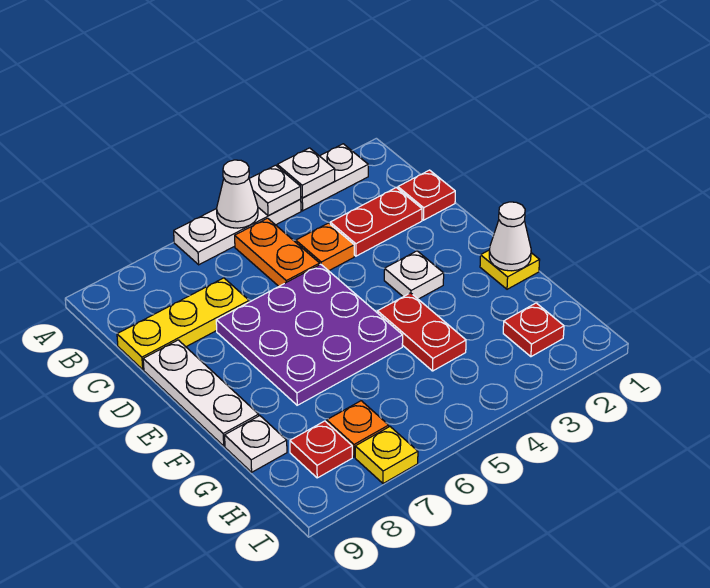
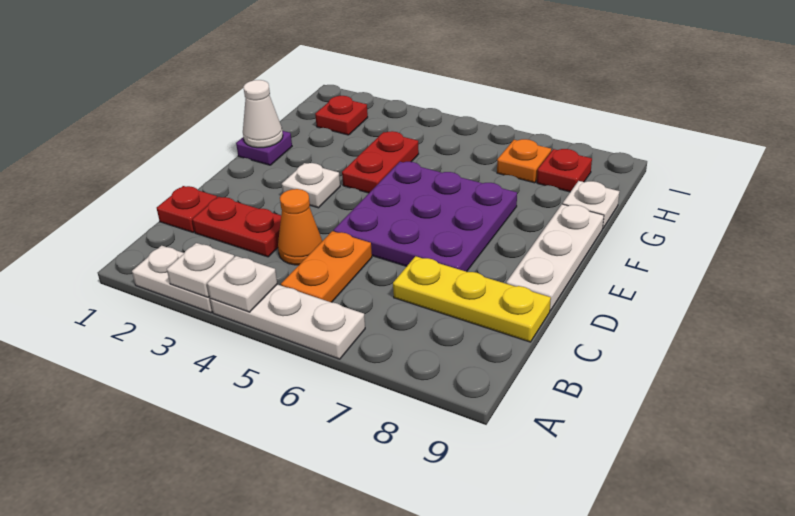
white cone A5 level 2 -> none
orange plate C4 level 1 -> orange cone C4 level 1
yellow plate F1 level 1 -> purple plate F1 level 1
yellow plate I7 level 1 -> none

